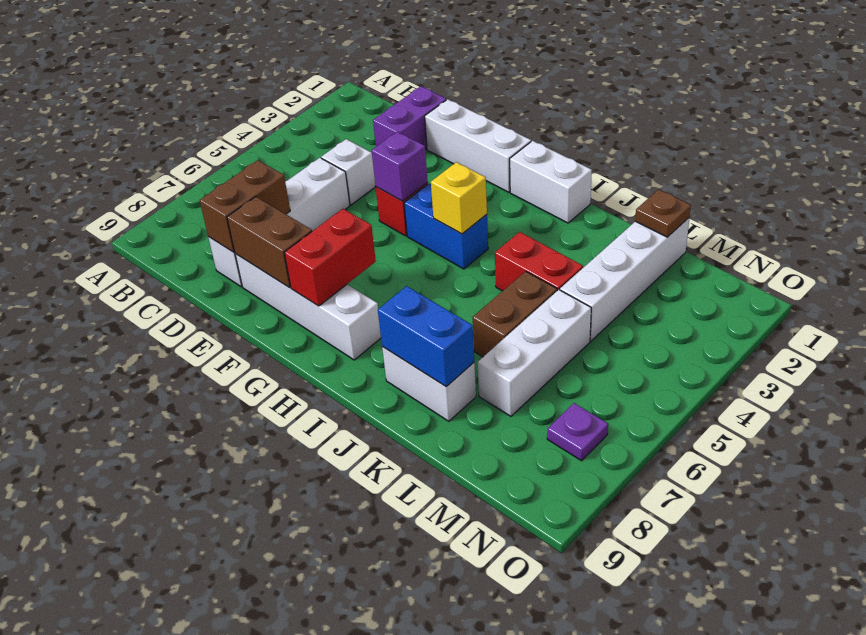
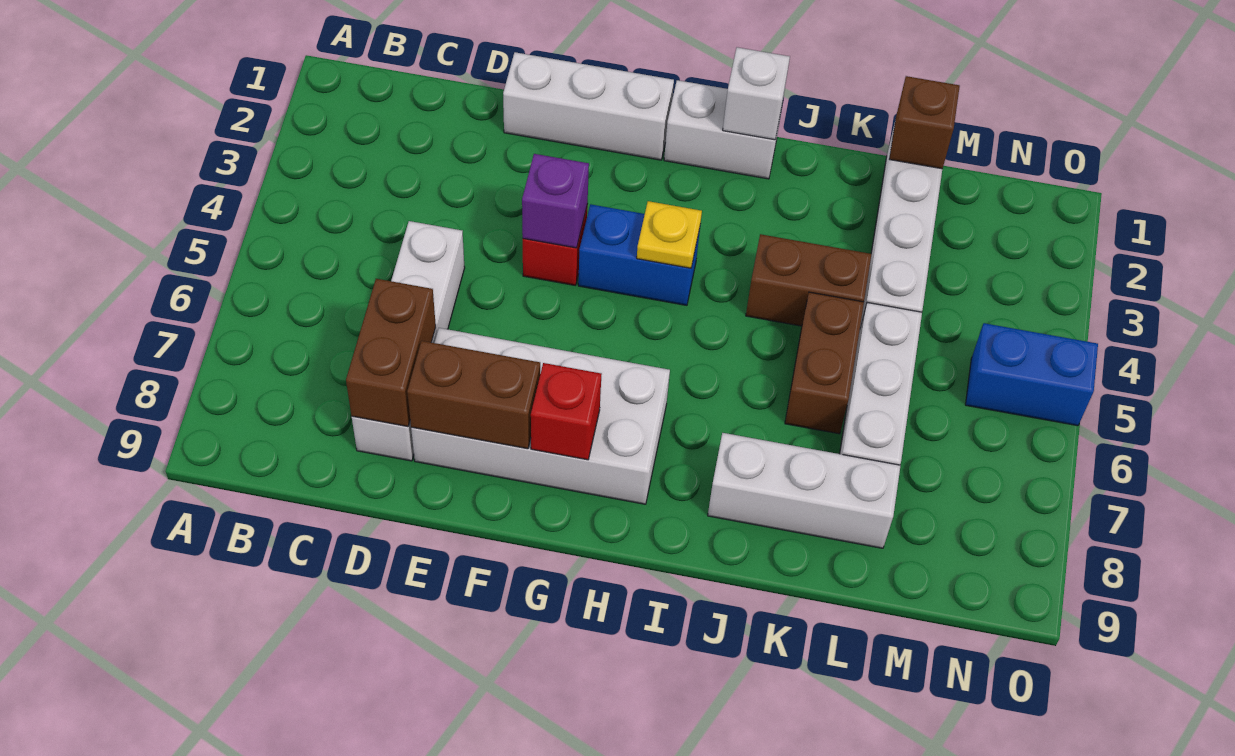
purple brick D1:D2 level 1 -> none
white brick D4 level 1 -> white brick I1 level 2
white brick E8:H8 level 1 -> white brick E7:H8 level 1
red brick G7:G8 level 2 -> red brick G8 level 2
yellow brick H4 level 2 -> yellow plate H4 level 2
red brick J4:K4 level 1 -> brown brick J4:K4 level 1
white brick J8:K8 level 1 -> white brick J8:L8 level 1
blue brick J8:K8 level 2 -> blue brick N5:O5 level 1
brown plate L1 level 2 -> brown brick L1 level 2
purple plate N7 level 1 -> none

